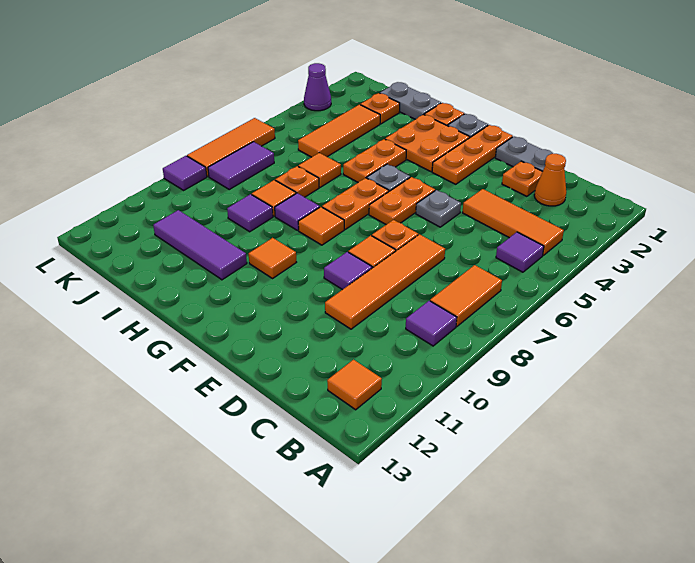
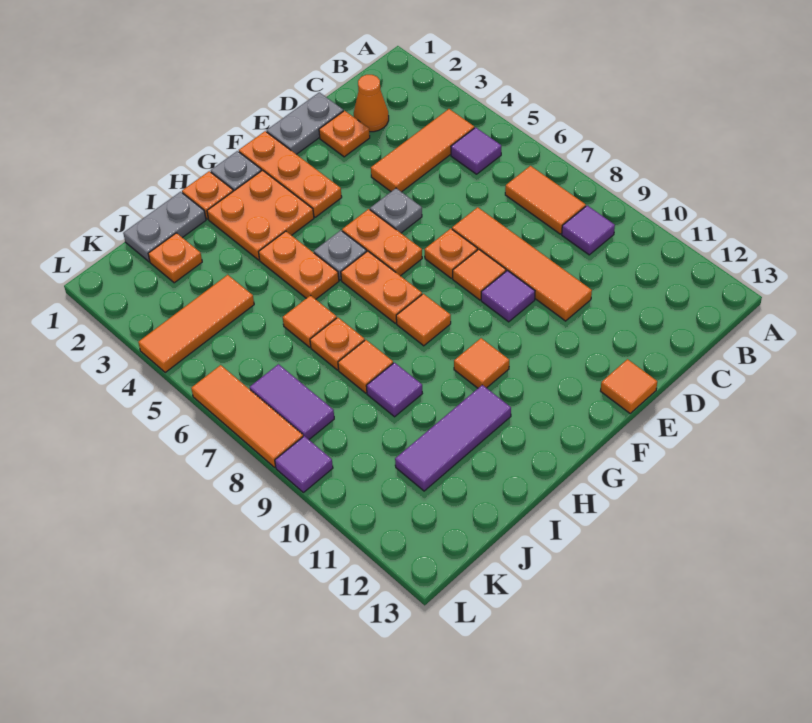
orange tile B12 level 1 -> orange tile E13 level 1
purple tile H8 level 1 -> none
orange tile J3:J5 level 1 -> orange tile J4:L4 level 1
purple cone L3 level 1 -> none

